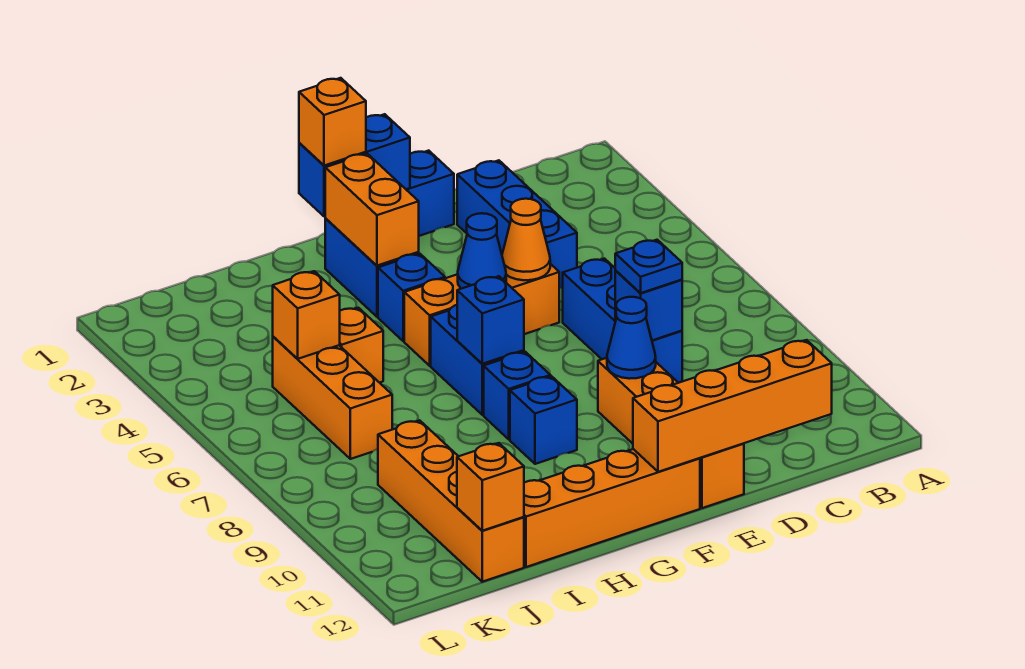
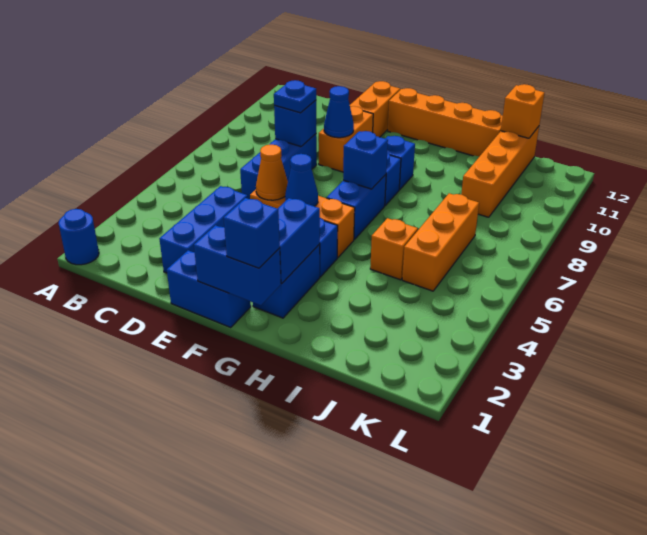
none -> blue round brick A1 level 1
orange brick C12:F12 level 2 -> none
orange brick G1 level 3 -> blue brick G1 level 3
orange brick G2:G3 level 2 -> blue brick G2:G3 level 2
orange brick J5 level 2 -> none

